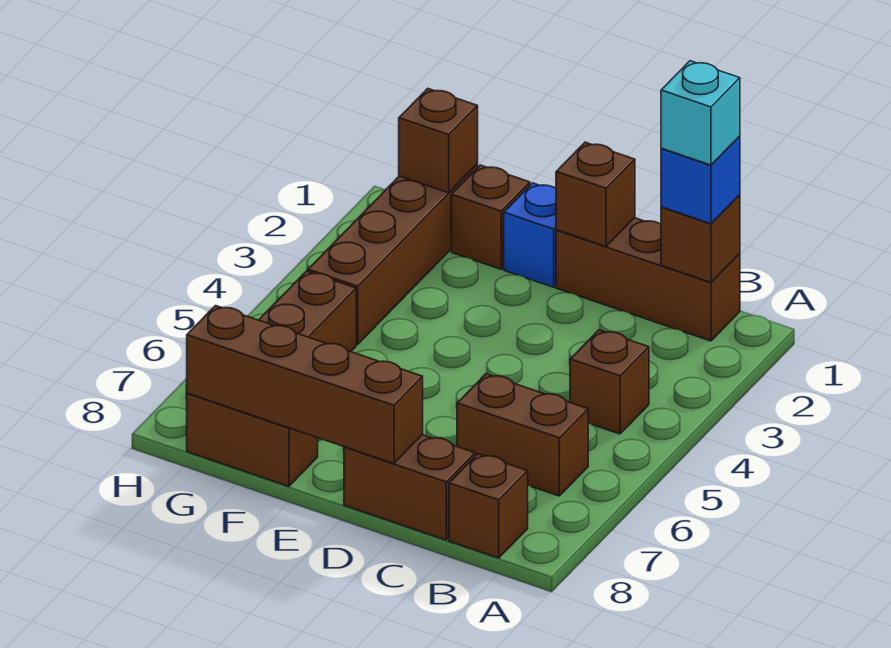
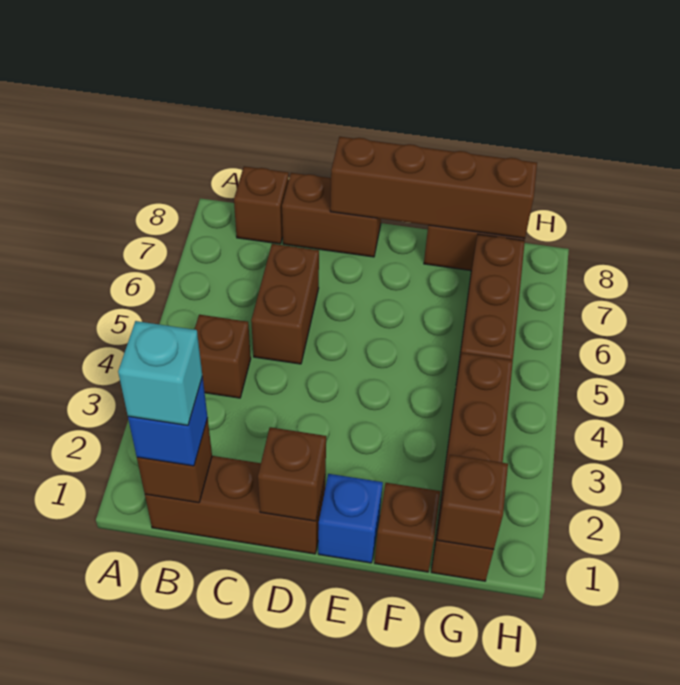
brown brick B6:C6 level 1 -> brown brick C5:C6 level 1

